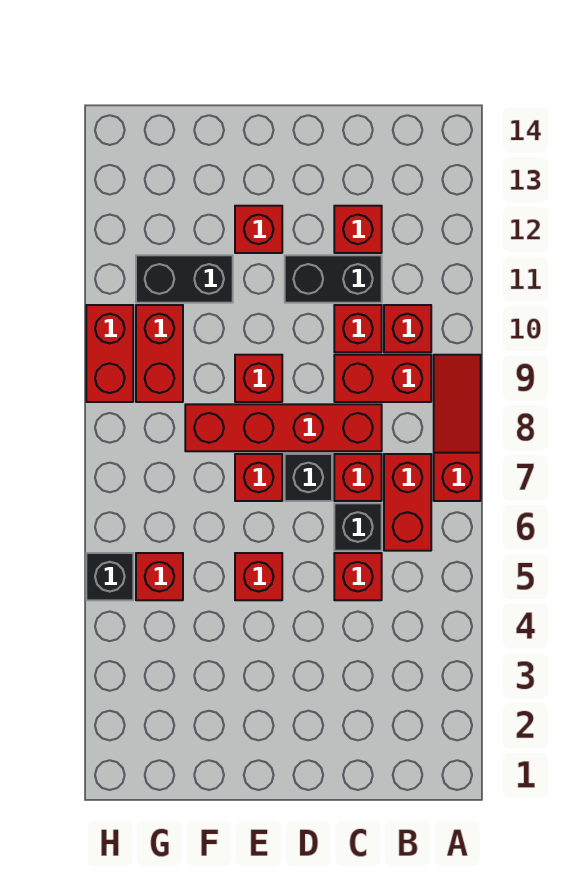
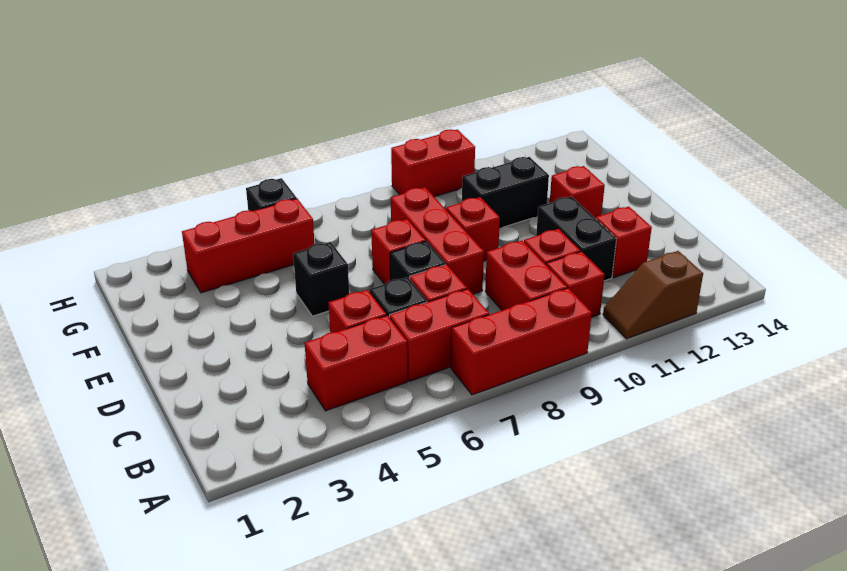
red slope A7:A9 level 1 top 7 -> red brick A7:A9 level 1
none -> brown slope A11:A12 level 1 top 12
red brick C8:F8 level 1 -> red brick D8:F8 level 1
red brick E5 level 1 -> black brick E5 level 1
black brick F11:G11 level 1 -> black brick F10:F11 level 1
red brick G5 level 1 -> red brick G3:G5 level 1
red brick G9:G10 level 1 -> red brick B4:B5 level 1

